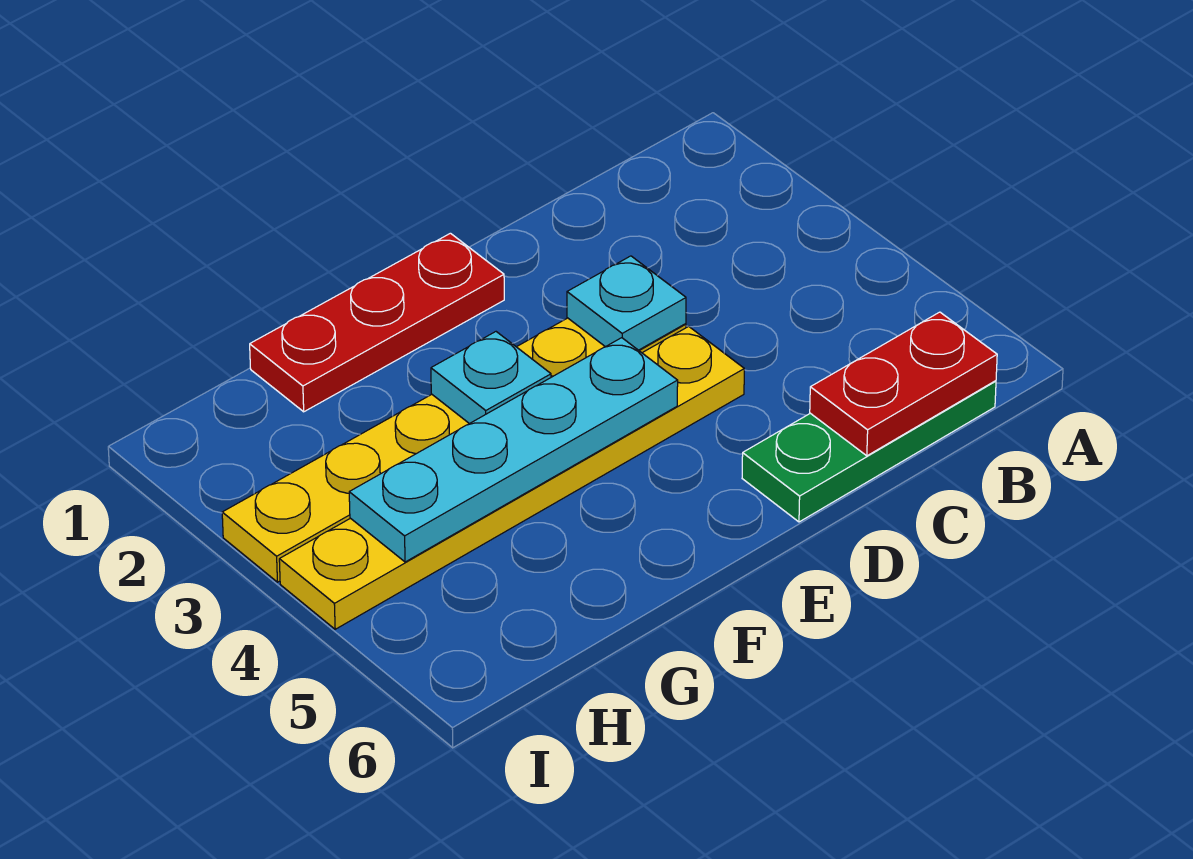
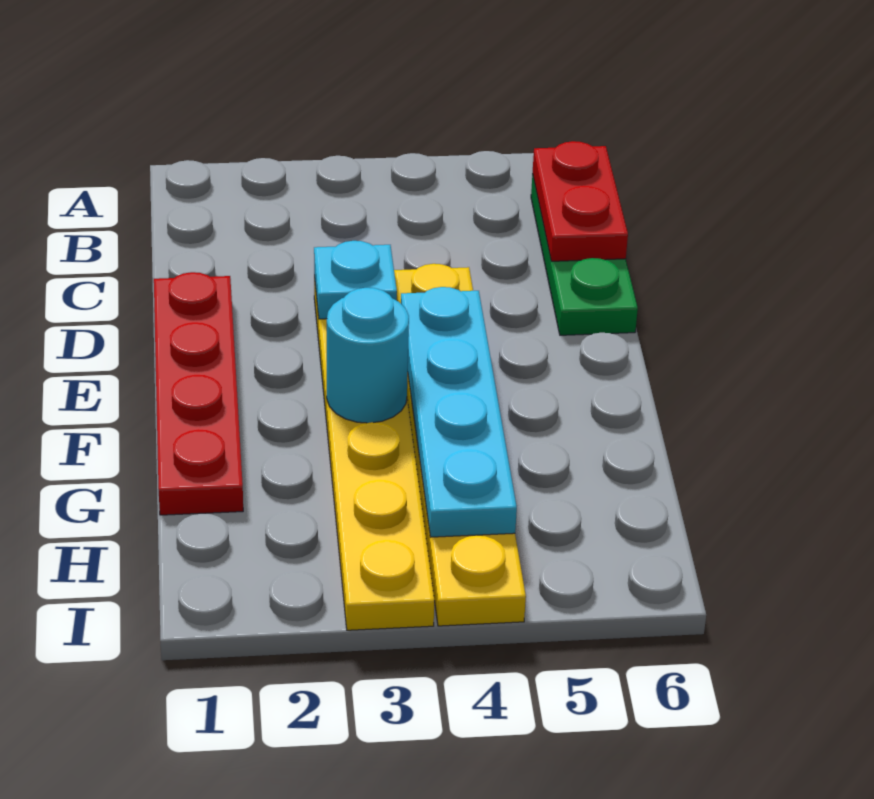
red plate E1:G1 level 1 -> red plate D1:G1 level 1
cyan plate F3 level 2 -> cyan round brick F3 level 2

